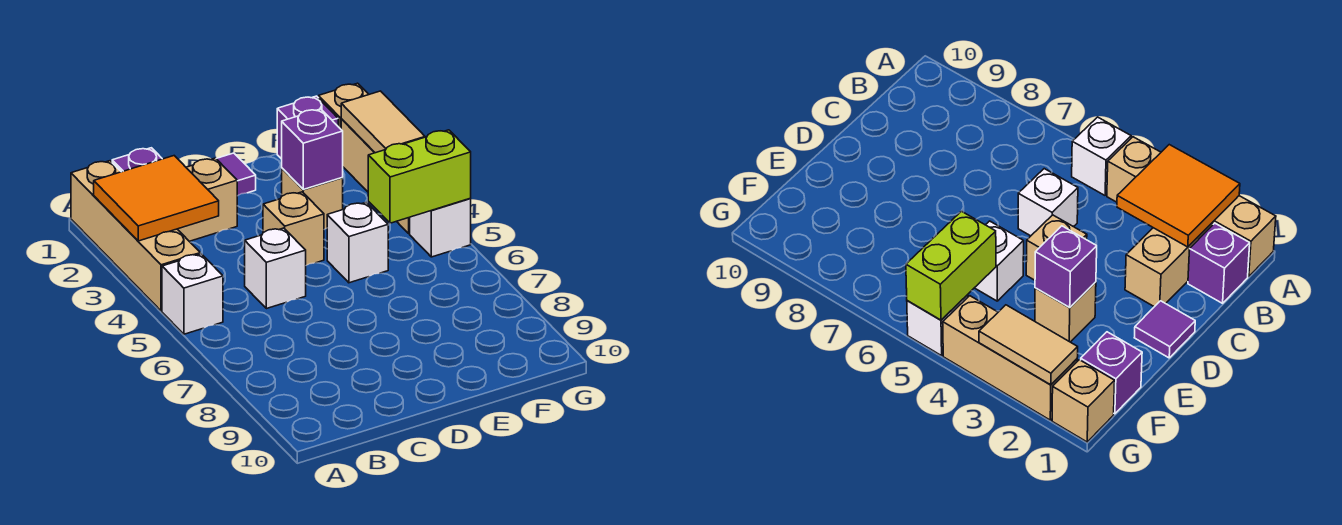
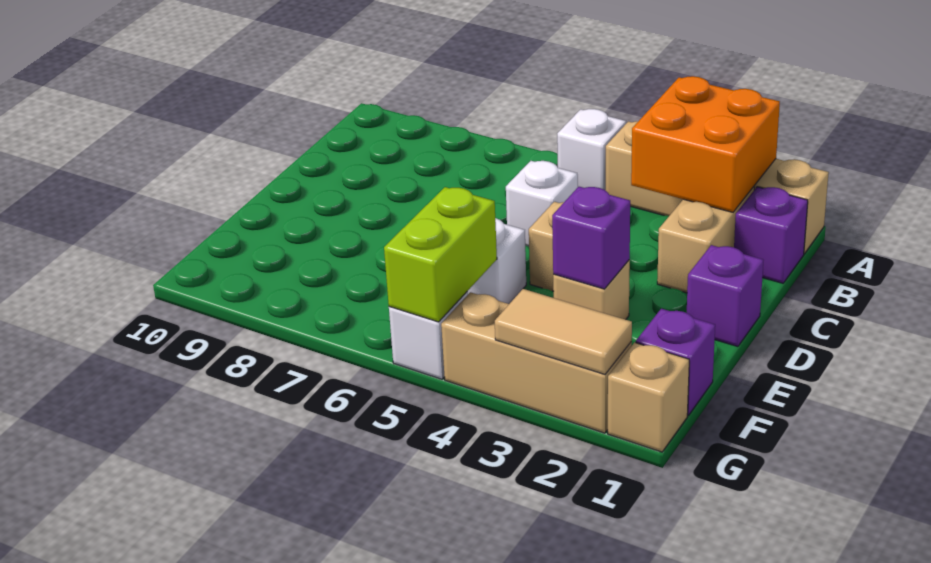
orange tile A2:B3 level 2 -> orange brick A2:B3 level 2
purple tile D1 level 1 -> purple brick D1 level 1

